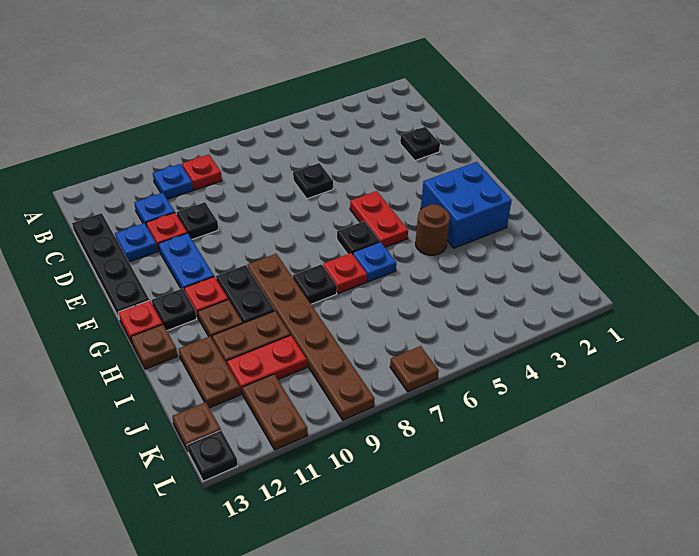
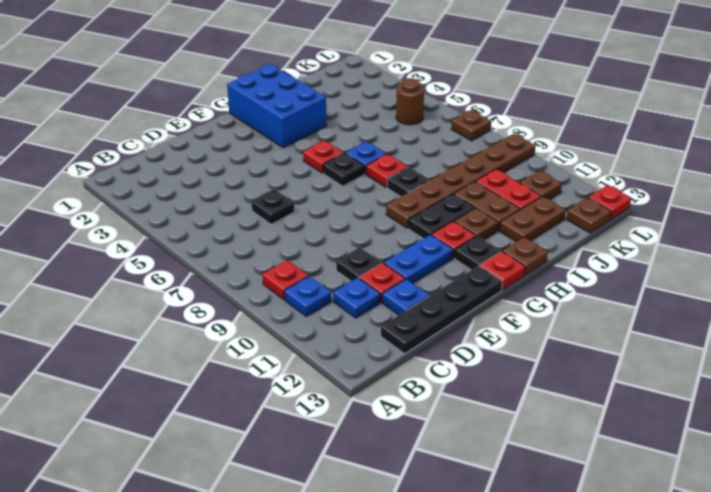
black plate D2 level 1 -> none
red plate F5:G5 level 1 -> red plate G5 level 1
blue brick G2:H3 level 1 -> blue brick G1:H3 level 1
brown round brick H4 level 1 -> brown round brick K5 level 1
brown plate K11:L11 level 1 -> brown plate K11 level 1
black plate L13 level 1 -> red plate L13 level 1

